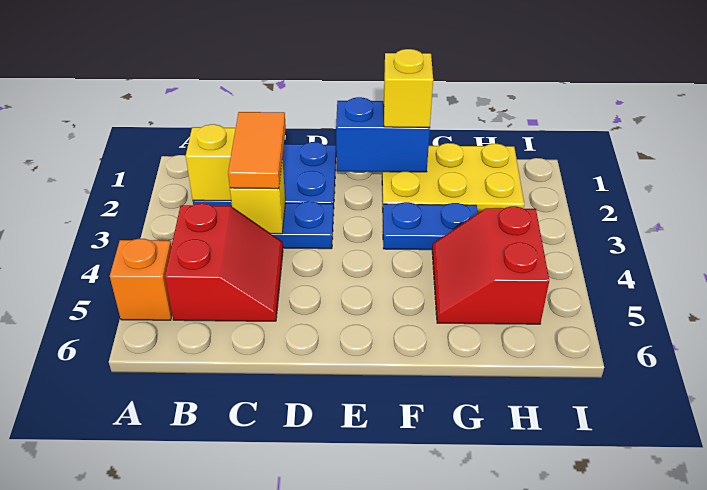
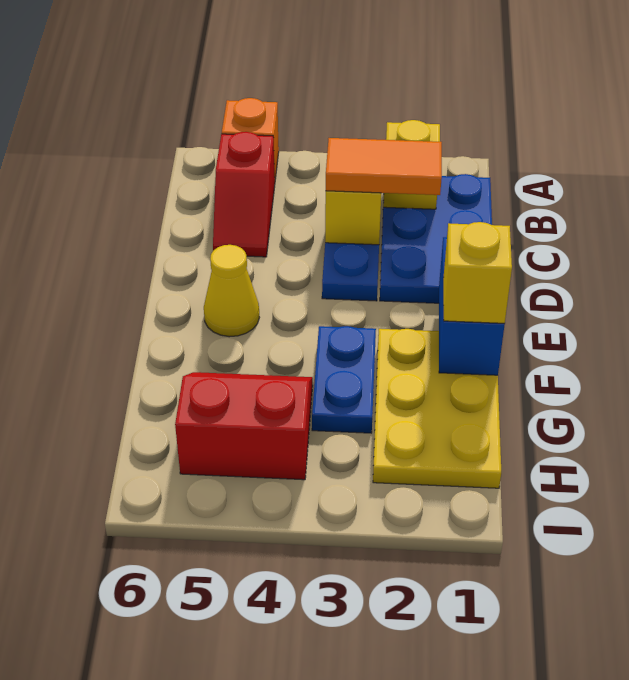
red slope B4:C5 level 1 top B -> red slope B5:C5 level 1 top B
none -> yellow cone E5 level 1

